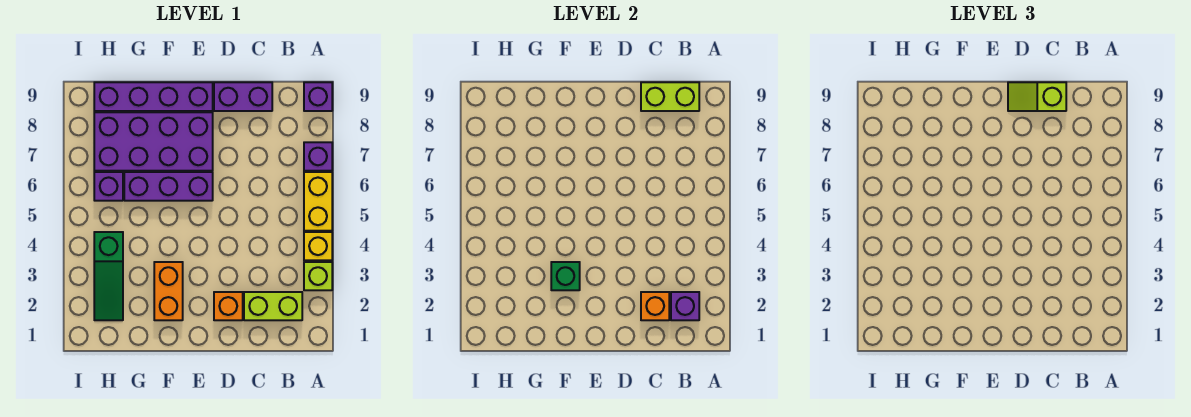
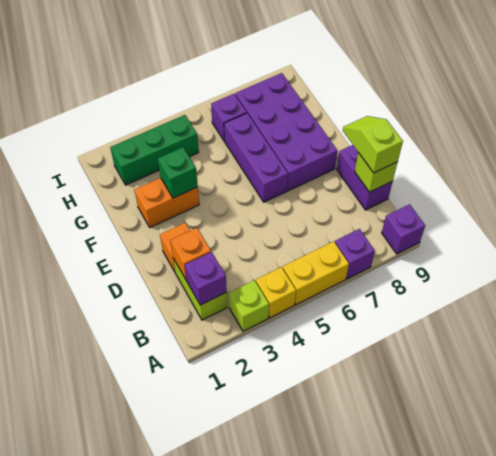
lime brick B9:C9 level 2 -> lime brick C9 level 2
purple brick E9:H9 level 1 -> none
green slope H2:H4 level 1 top 4 -> green brick H2:H4 level 1

